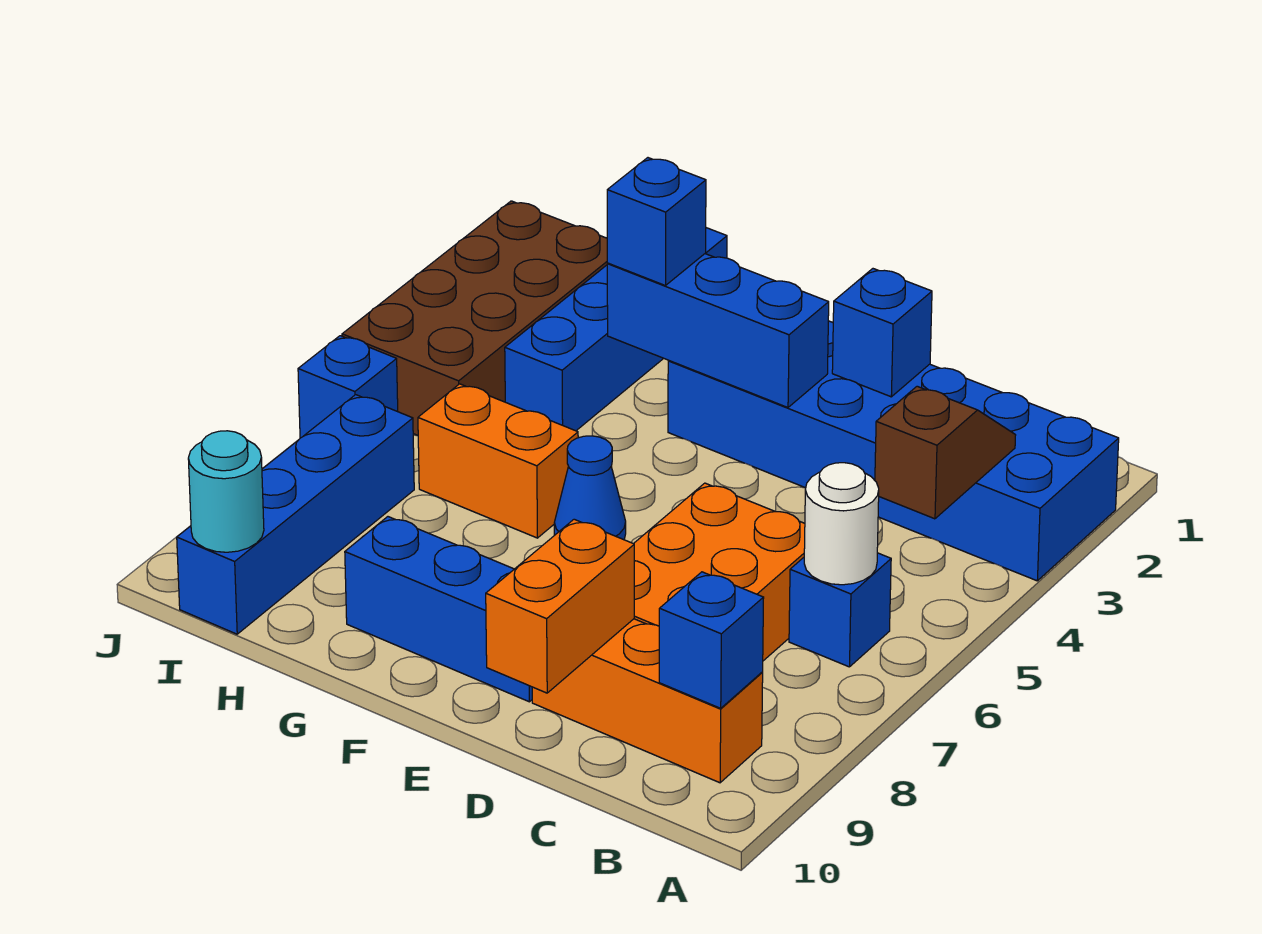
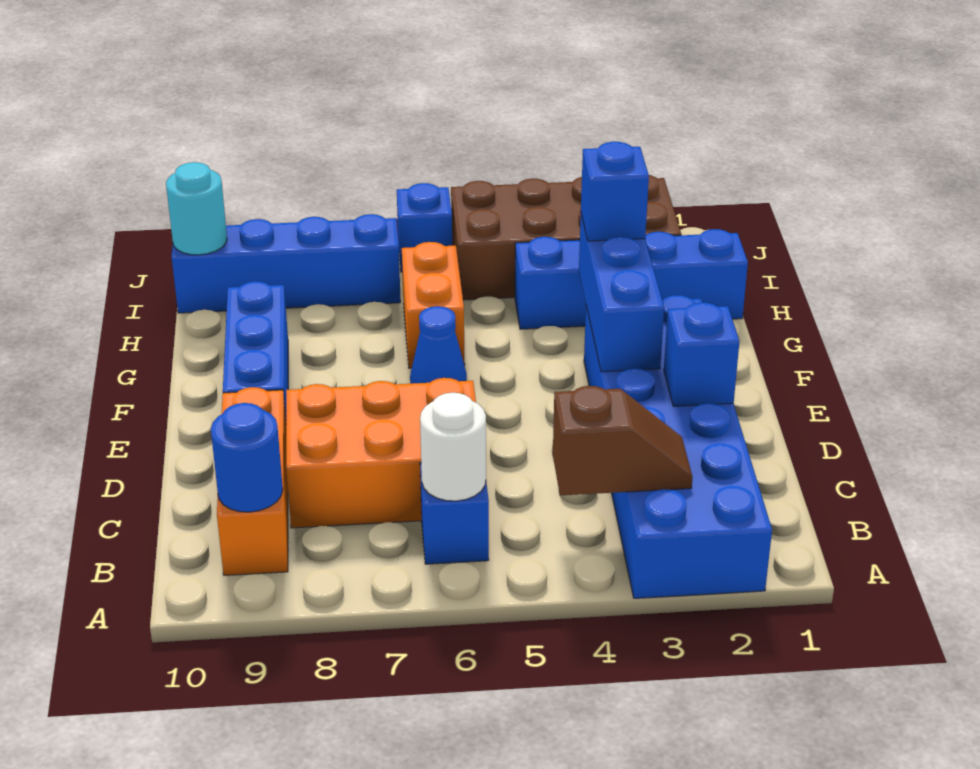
blue brick B9 level 2 -> blue round brick B9 level 2
orange brick D9:D10 level 2 -> none

